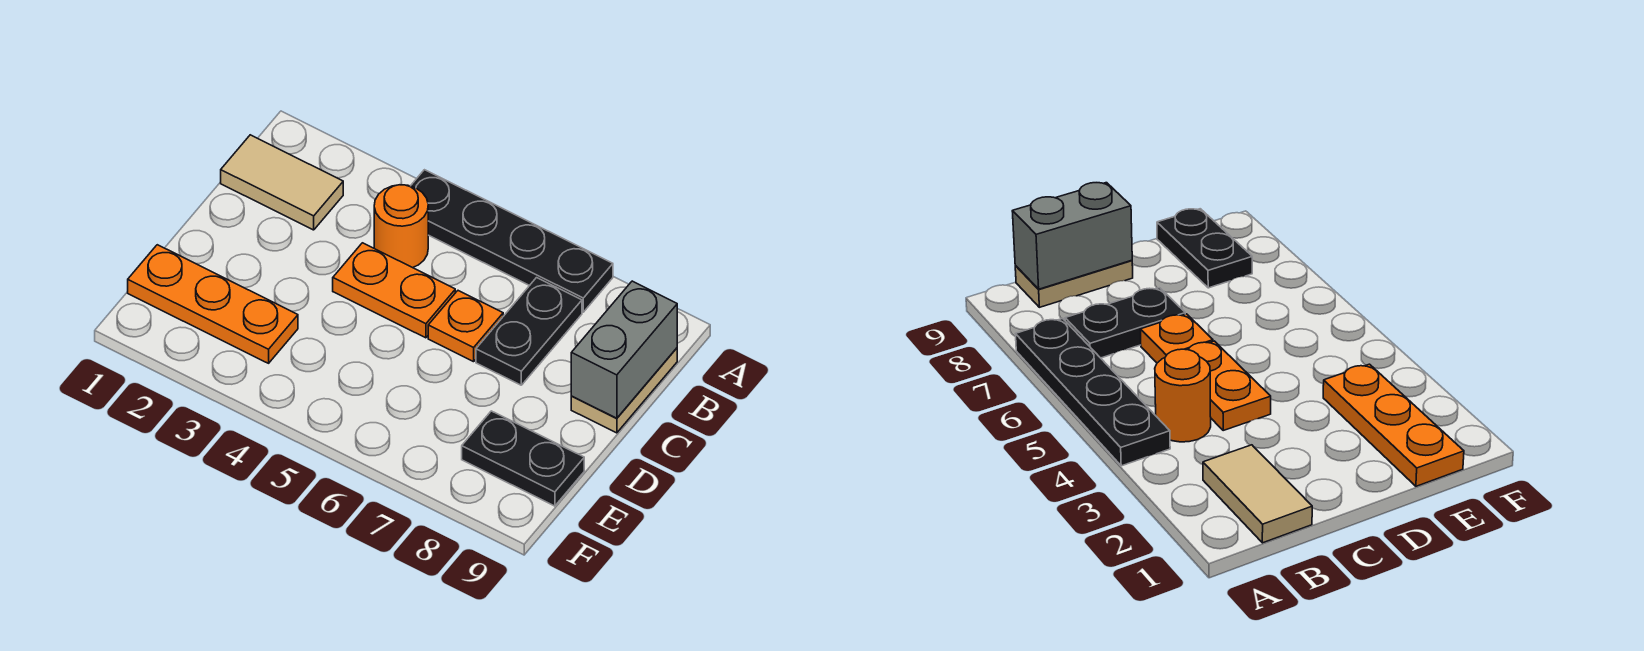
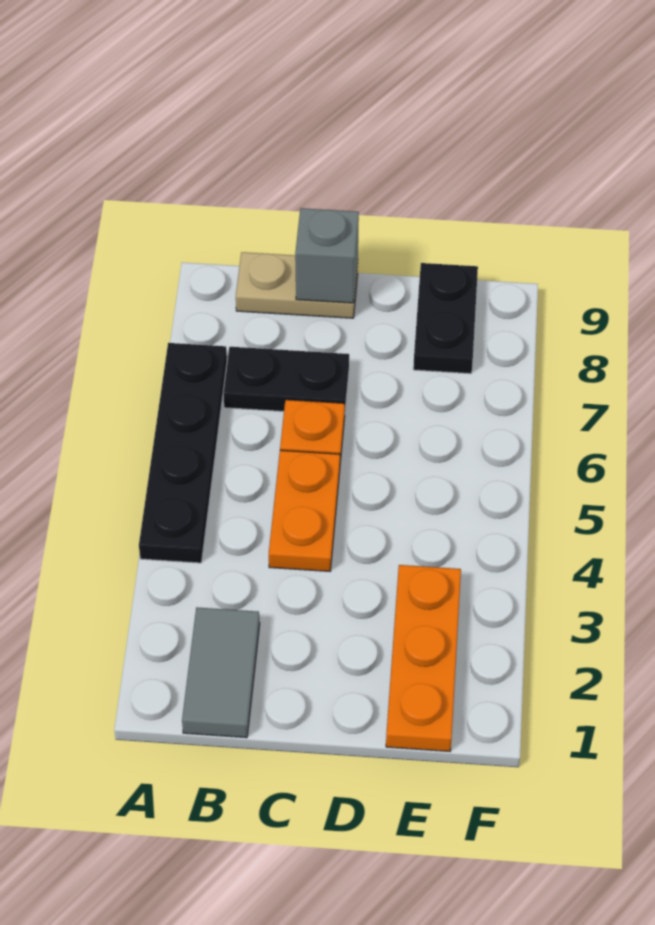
tan tile B1:B2 level 1 -> grey tile B1:B2 level 1
orange round brick B4 level 1 -> none
grey brick B9:C9 level 2 -> grey brick C9 level 2

